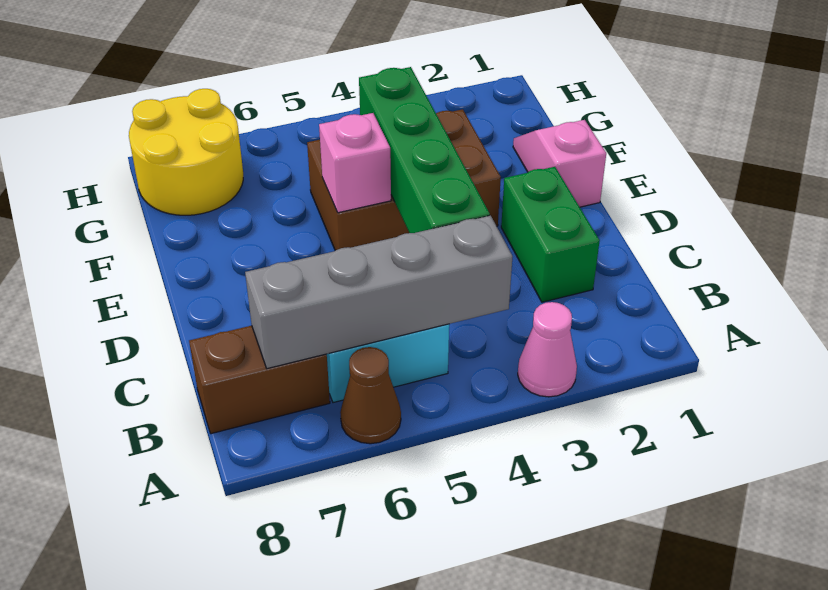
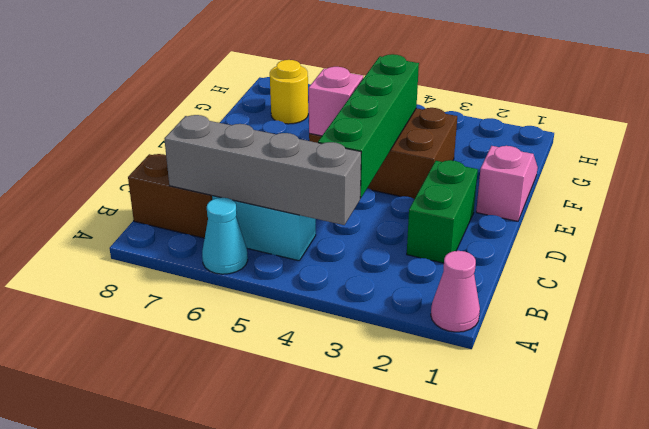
pink cone A3 level 1 -> pink cone A1 level 1
brown cone A6 level 1 -> cyan cone A6 level 1
yellow round brick G7:H8 level 1 -> yellow round brick G7 level 1

